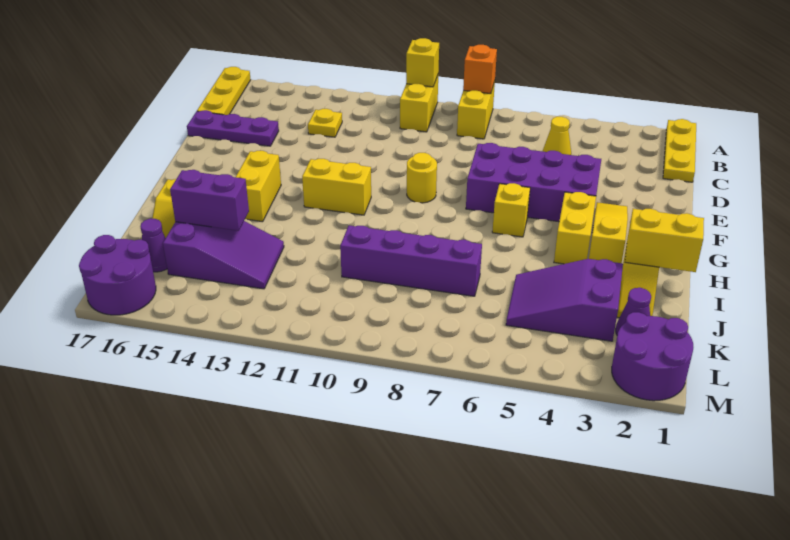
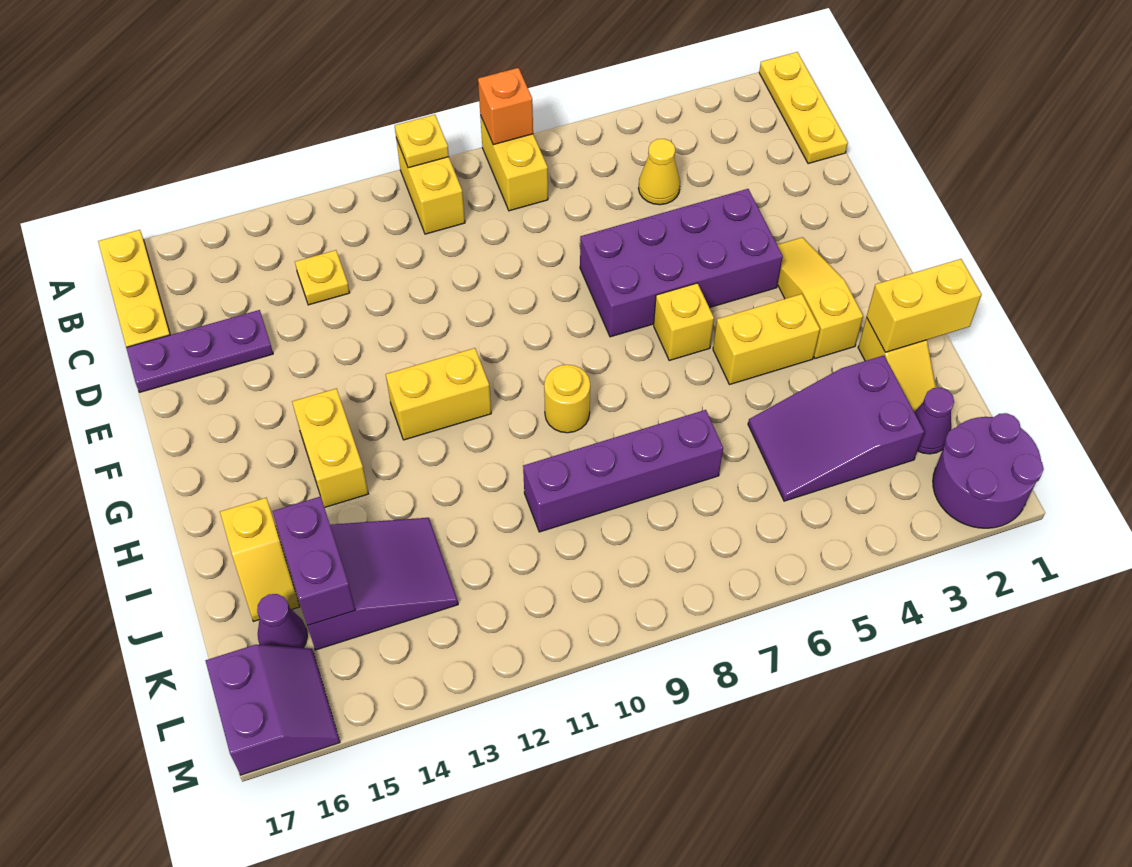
yellow brick A10 level 2 -> yellow plate A10 level 2
yellow round brick F9 level 1 -> yellow round brick H9 level 1
yellow brick G4:H4 level 1 -> yellow brick H4:H5 level 1
purple brick J14:J15 level 2 -> purple brick J15:K15 level 2
purple round brick L16:M17 level 1 -> purple slope L16:M17 level 1 top 17

